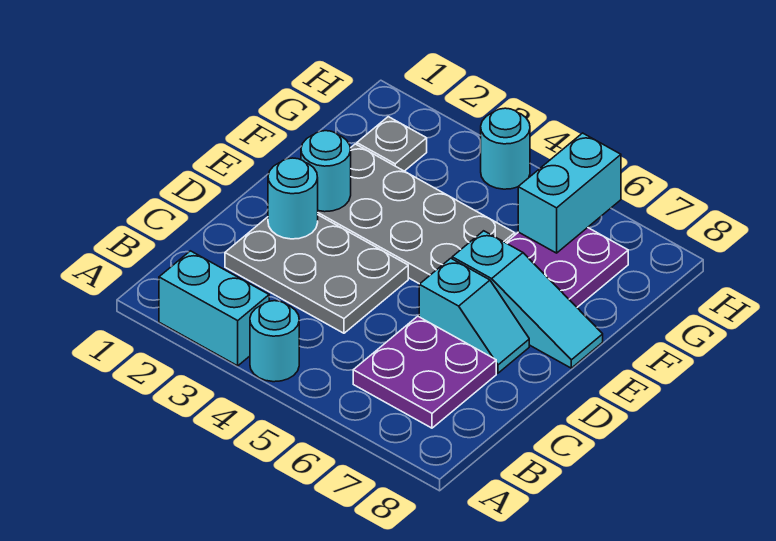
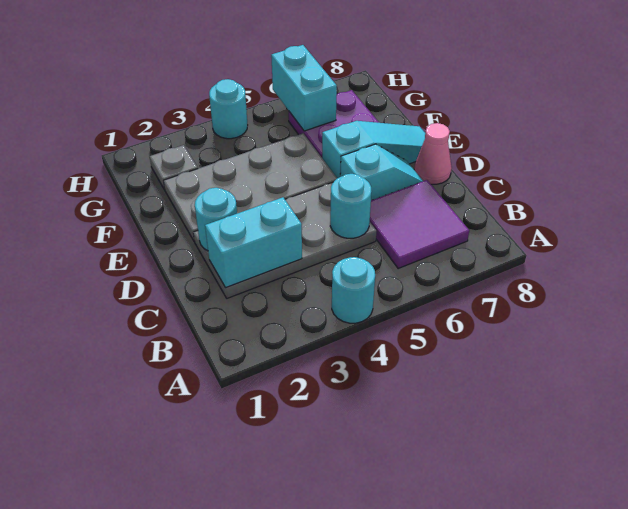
cyan brick A2:A3 level 1 -> cyan brick C2:C3 level 2
purple plate B6:C7 level 1 -> purple tile B6:C7 level 1
grey plate C2:D4 level 1 -> grey plate C2:D5 level 1
none -> pink cone D8 level 1
cyan round brick E2 level 2 -> cyan round brick C5 level 2

